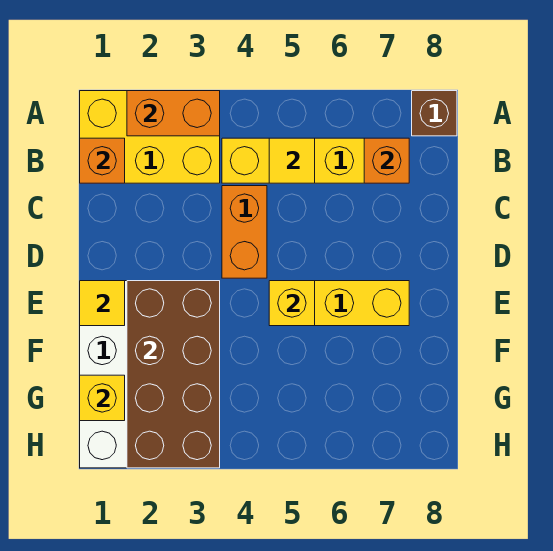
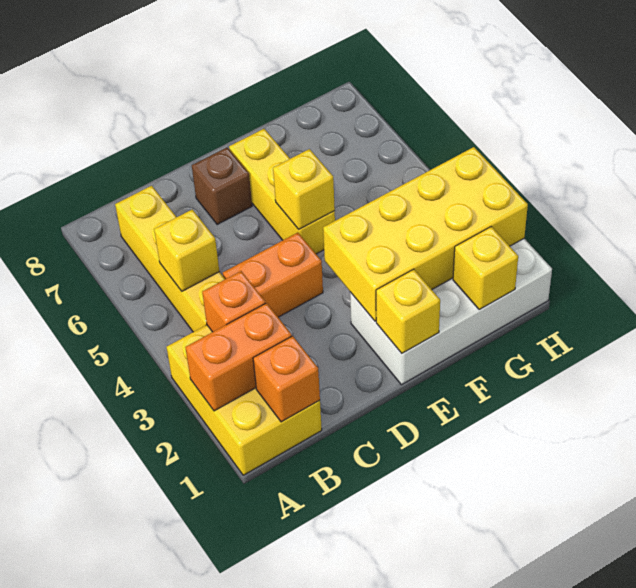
orange brick A2:A3 level 2 -> orange brick A2:B2 level 2
brown brick A8 level 1 -> brown brick D7 level 1
yellow tile B5 level 2 -> yellow brick B5 level 2
orange brick B7 level 2 -> orange brick B3 level 2
yellow tile E1 level 2 -> yellow brick E1 level 2
brown brick E2:H3 level 2 -> yellow brick E2:H3 level 2

